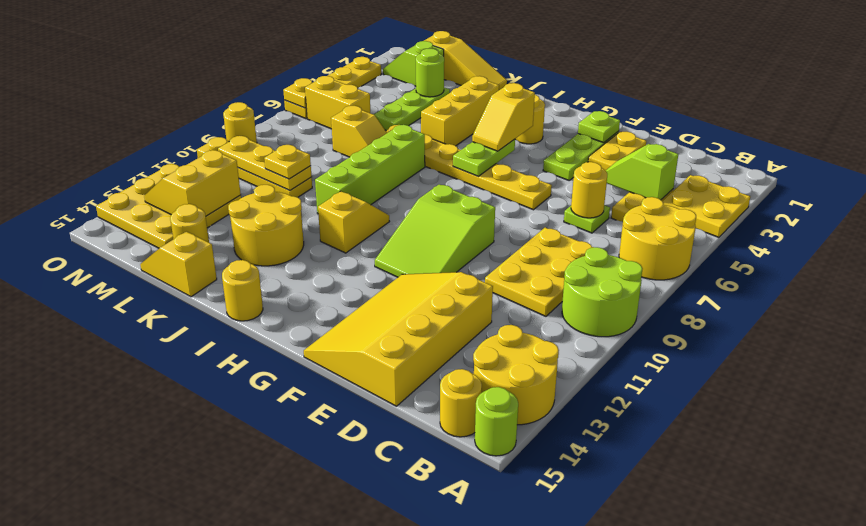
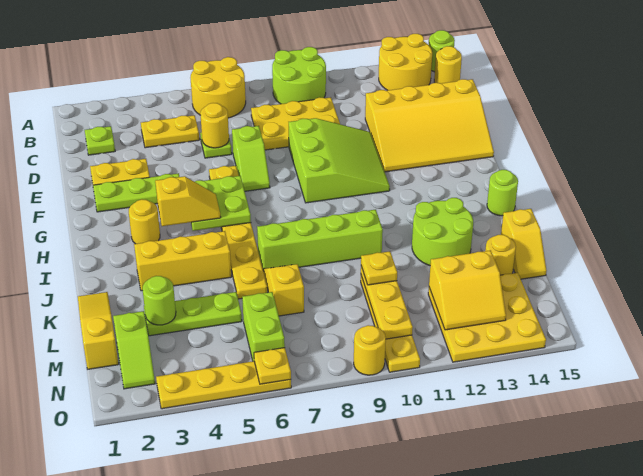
yellow plate A3:B4 level 1 -> none
lime slope C4:D4 level 2 top C -> lime slope E7:F7 level 1 top E
lime plate F2 level 2 -> lime plate C2 level 1
lime slope F9:G11 level 1 top 9 -> lime slope E9:G11 level 1 top 9
lime plate H5:H6 level 2 -> lime plate G5:H6 level 2
yellow slope I10:I11 level 1 top 11 -> none
yellow round brick I15 level 1 -> lime round brick I15 level 1
yellow round brick J12:K13 level 1 -> lime round brick J12:K13 level 1
yellow brick M6:N6 level 1 -> lime brick M6:N6 level 1

